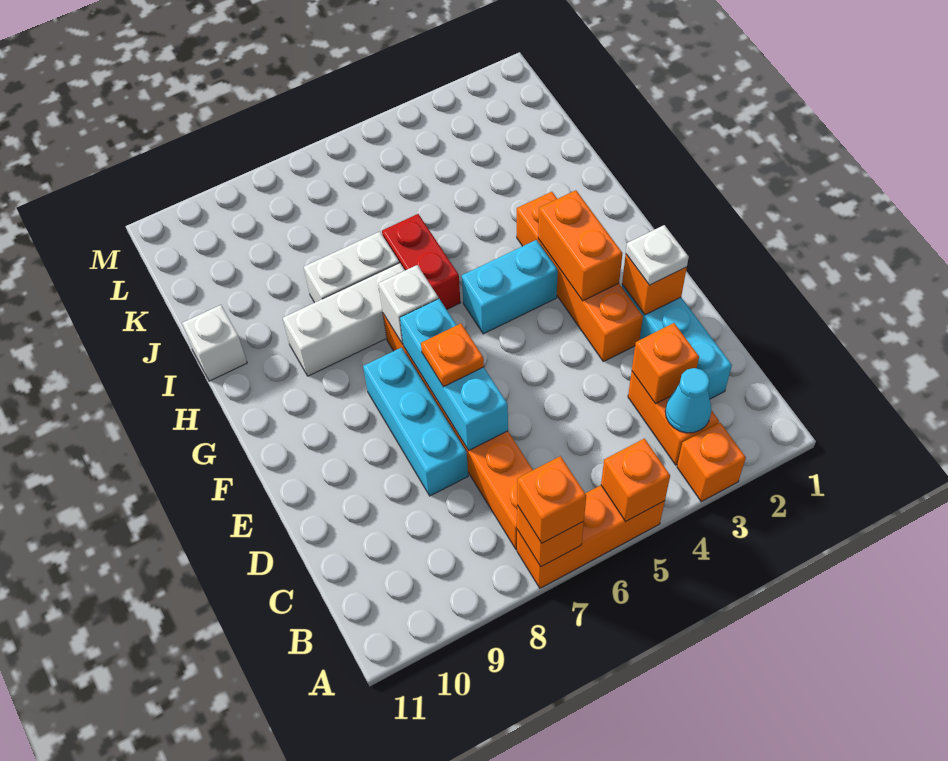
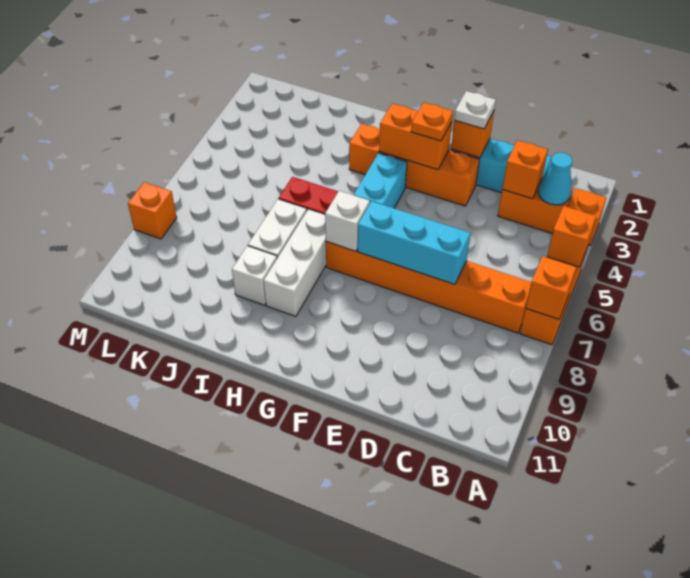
orange brick A7 level 3 -> orange brick M8 level 1
cyan brick D8:F8 level 1 -> none
orange plate E7 level 3 -> orange plate F3 level 3
white brick I11 level 1 -> white brick I9 level 1

